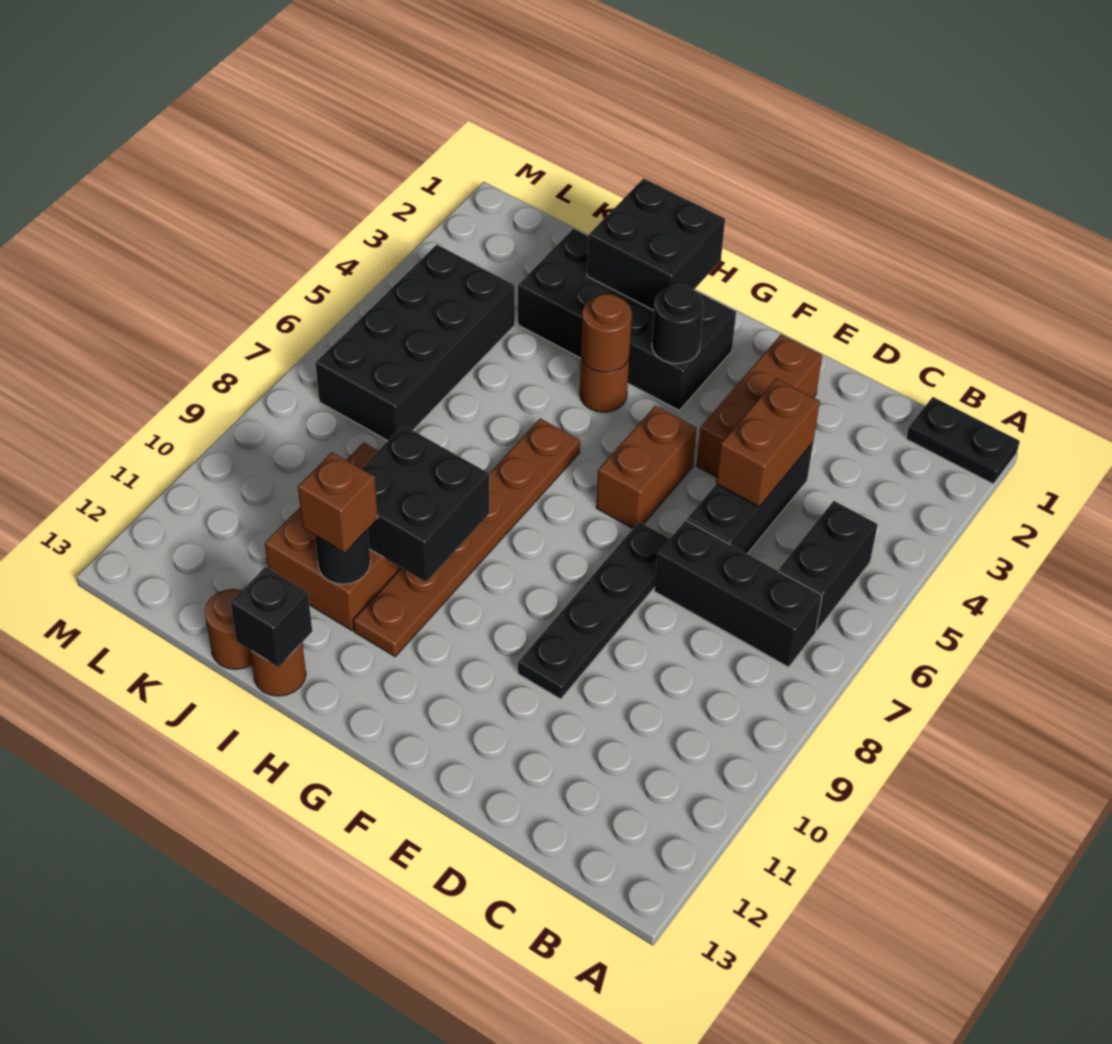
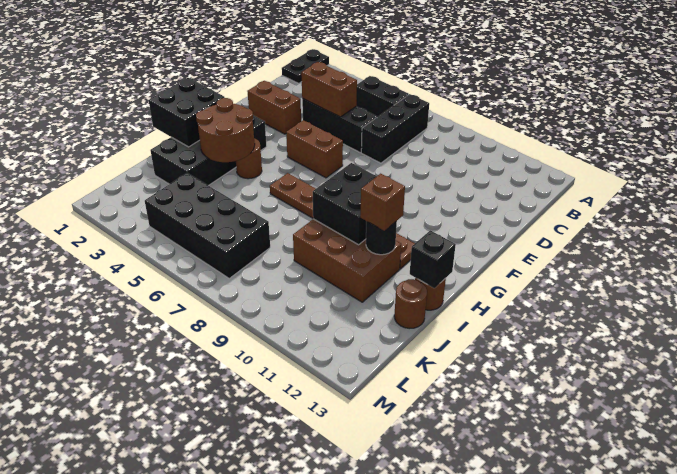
brown brick E2:E4 level 1 -> brown brick E2:E3 level 1
black plate E7:E10 level 1 -> none
black round brick G3 level 2 -> none
brown round brick H4 level 2 -> brown round brick H3:I4 level 2

